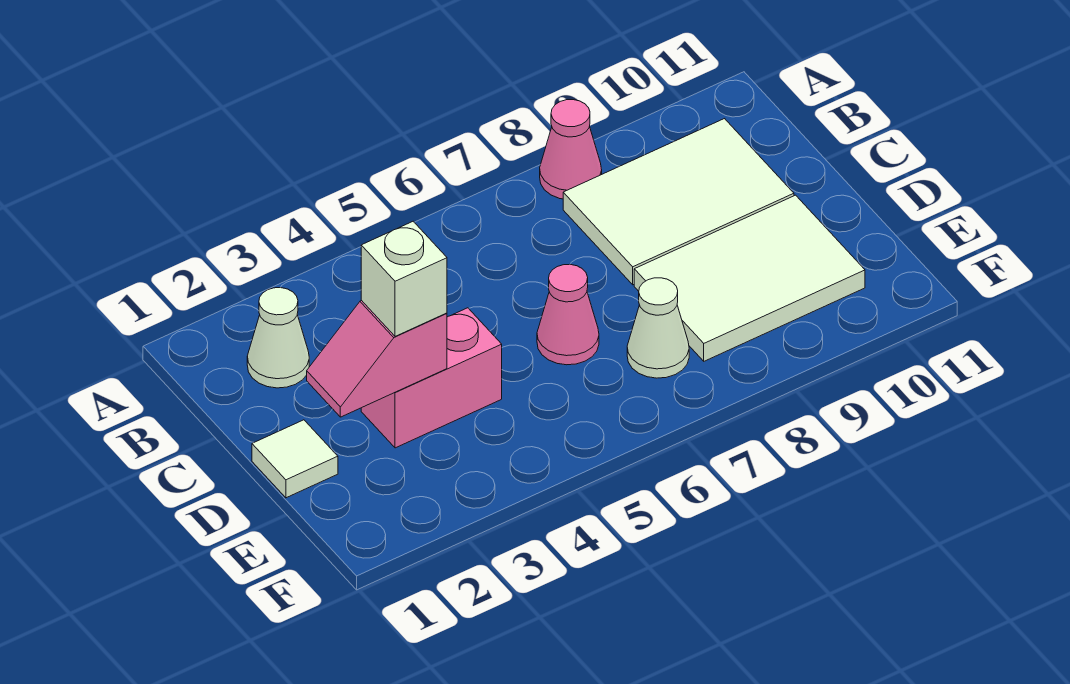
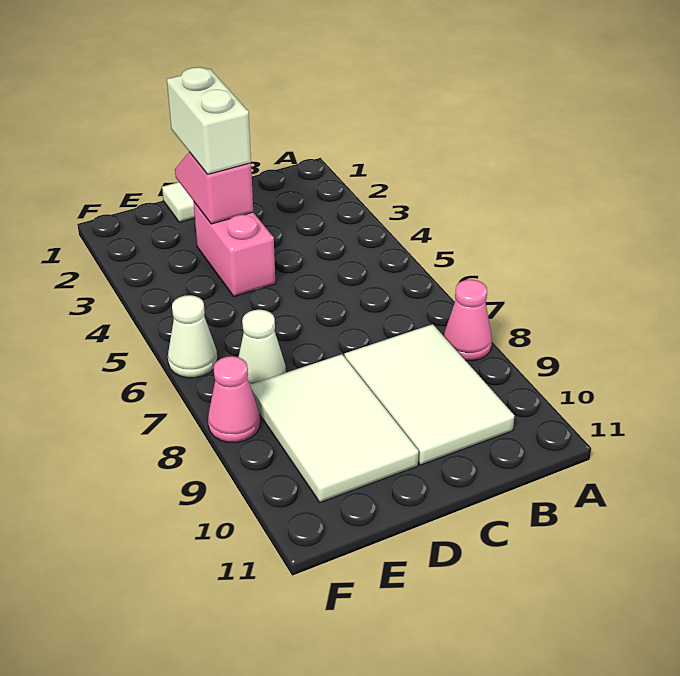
white cone B2 level 1 -> white cone F6 level 1
white brick D3 level 3 -> white brick D2:D3 level 3
pink cone D6 level 1 -> pink cone F8 level 1

